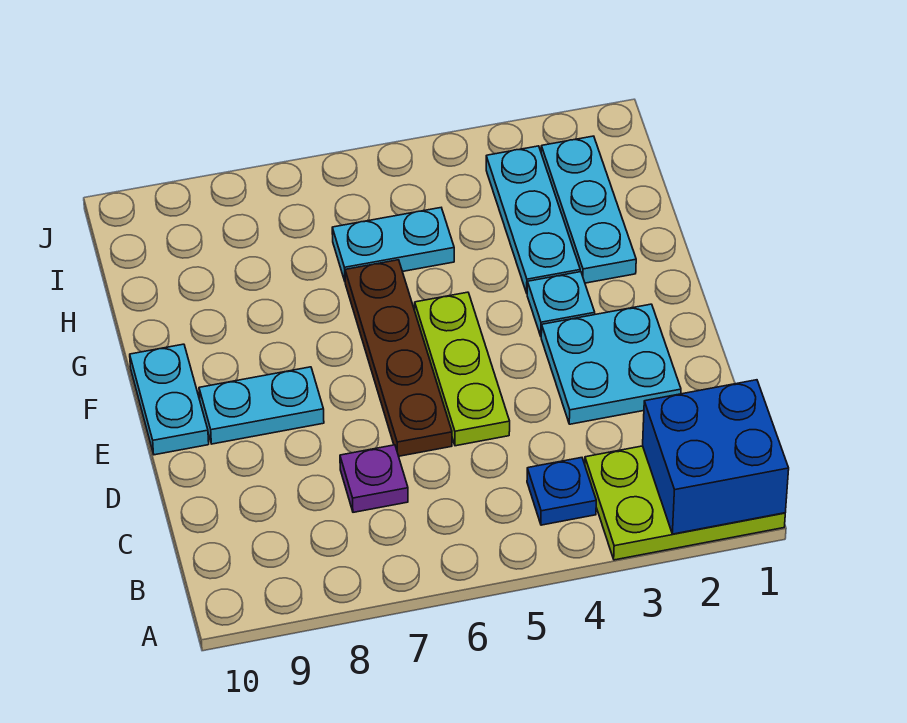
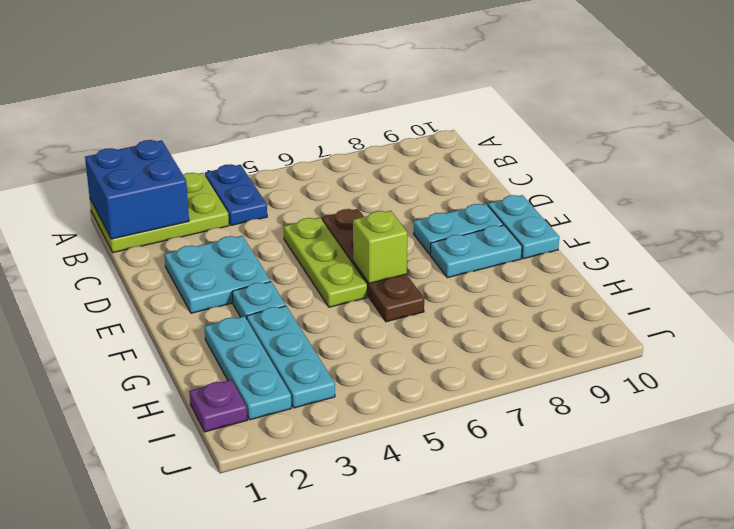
blue plate B4 level 1 -> blue plate A4:B4 level 1
purple plate C7 level 1 -> purple plate I1 level 1
none -> lime brick F6 level 2
cyan plate H5:H6 level 1 -> cyan plate F8:F9 level 1

